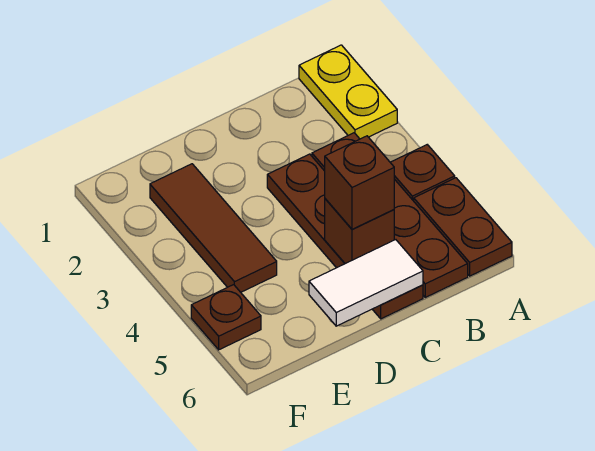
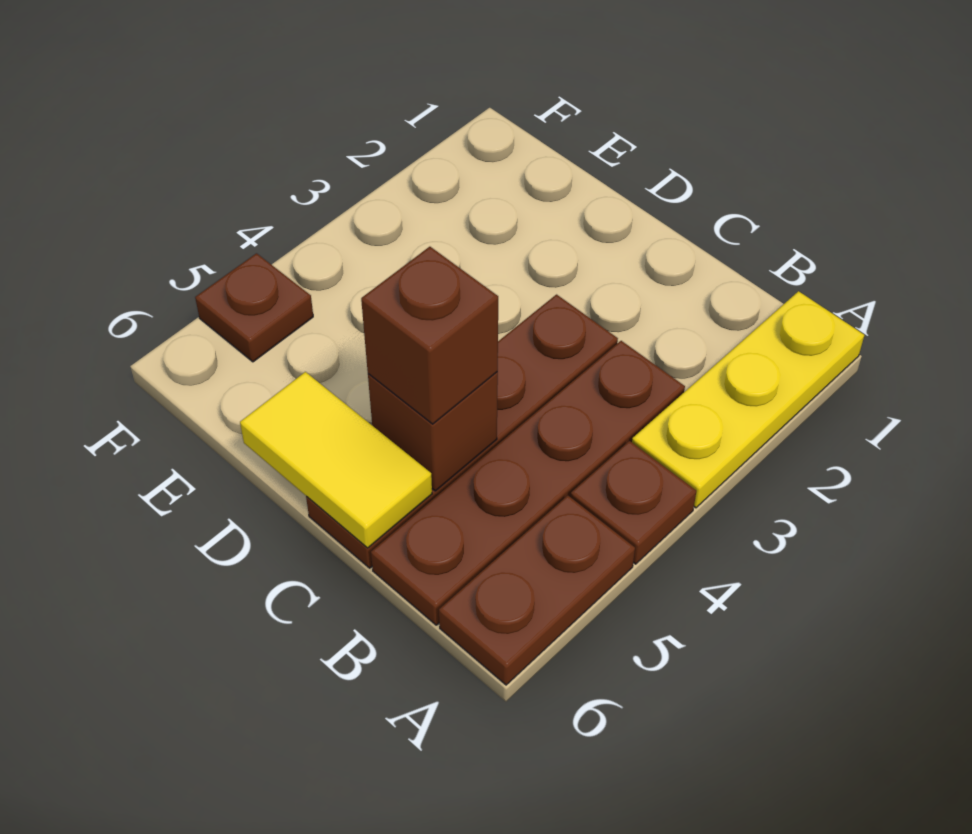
yellow plate A1:A2 level 1 -> yellow plate A1:A3 level 1
white tile C6:D6 level 2 -> yellow tile C6:D6 level 2
brown tile E2:E4 level 1 -> none

